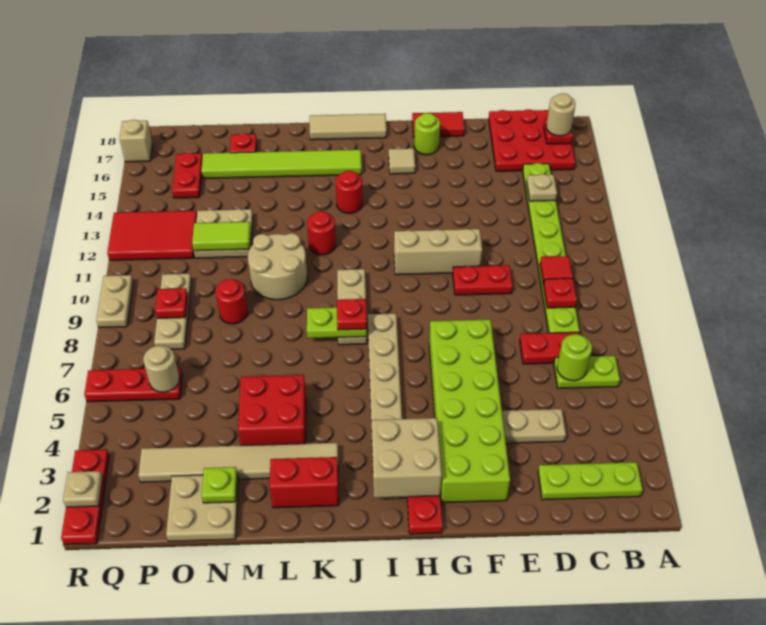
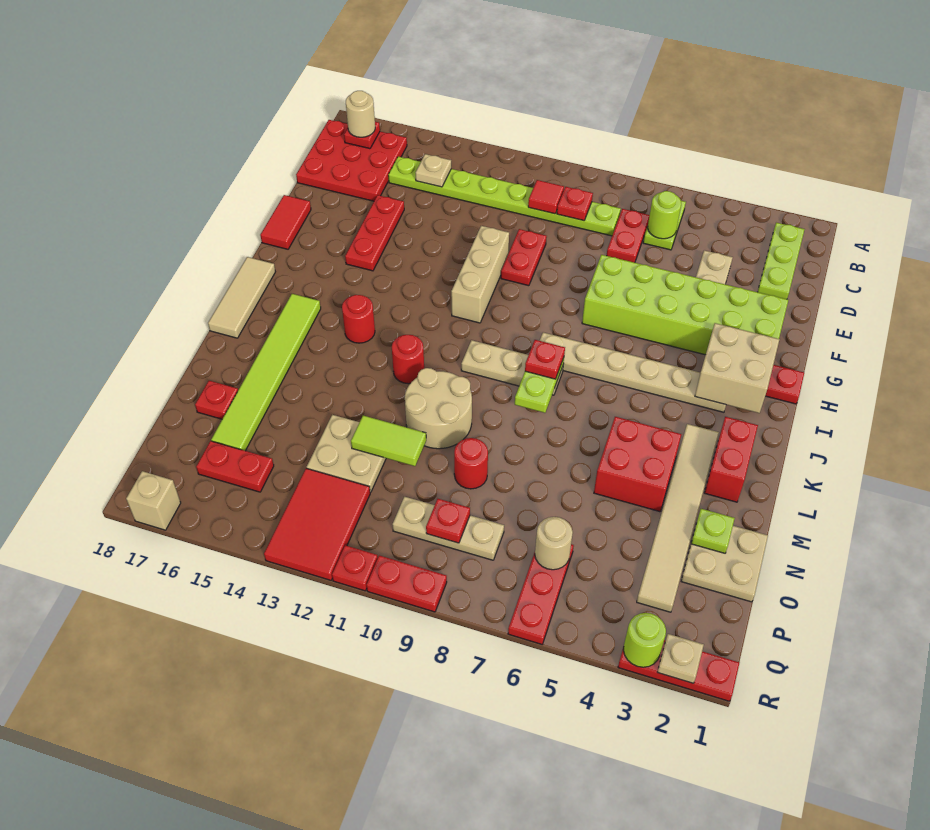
none -> red plate E15:G15 level 1
lime round brick G17 level 1 -> lime round brick R3 level 2
tan tile H16 level 1 -> none
lime tile N12:O12 level 2 -> lime tile N11:N12 level 2
tan plate R9:R10 level 1 -> red plate R9:R10 level 1
none -> red plate R11 level 1

